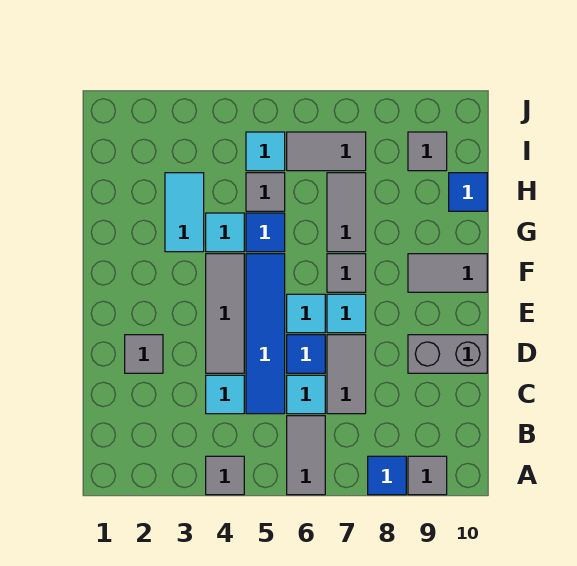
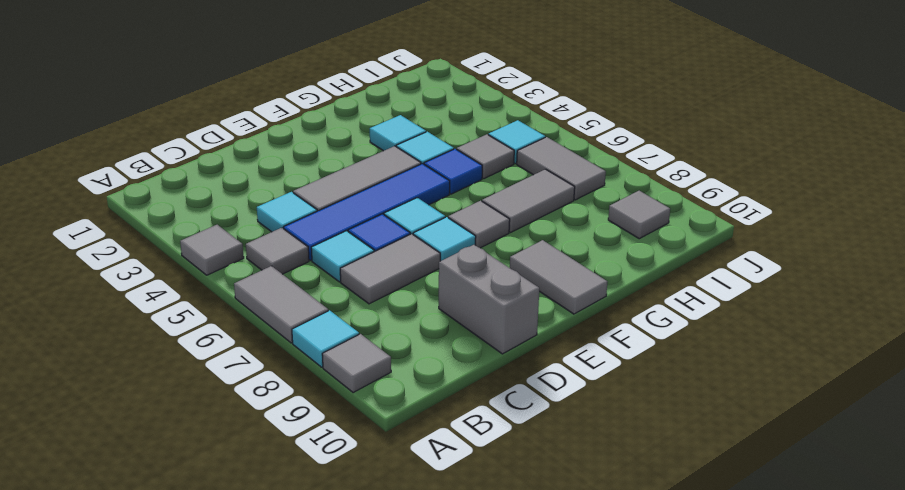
grey tile A6:B6 level 1 -> grey tile A6:A7 level 1
blue tile A8 level 1 -> cyan tile A8 level 1
grey tile D2 level 1 -> grey tile B5 level 1
cyan tile G3:H3 level 1 -> cyan tile G3 level 1
blue tile H10 level 1 -> none

